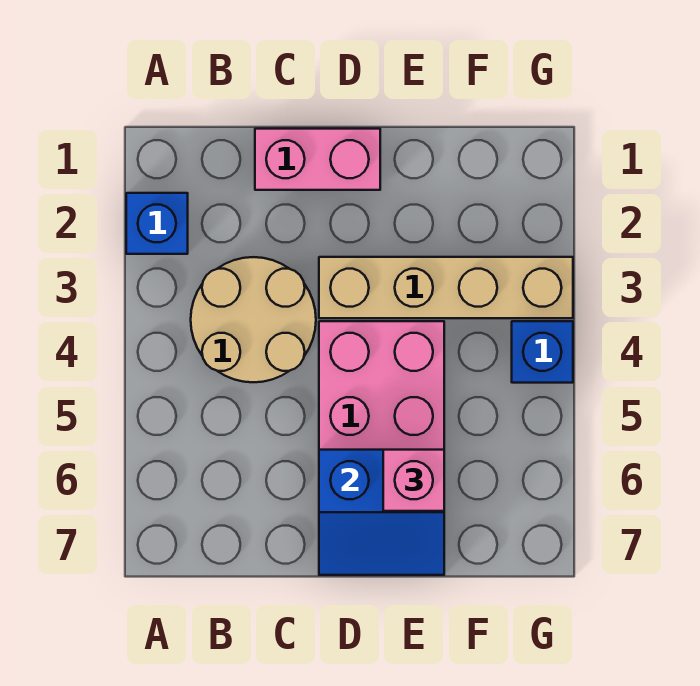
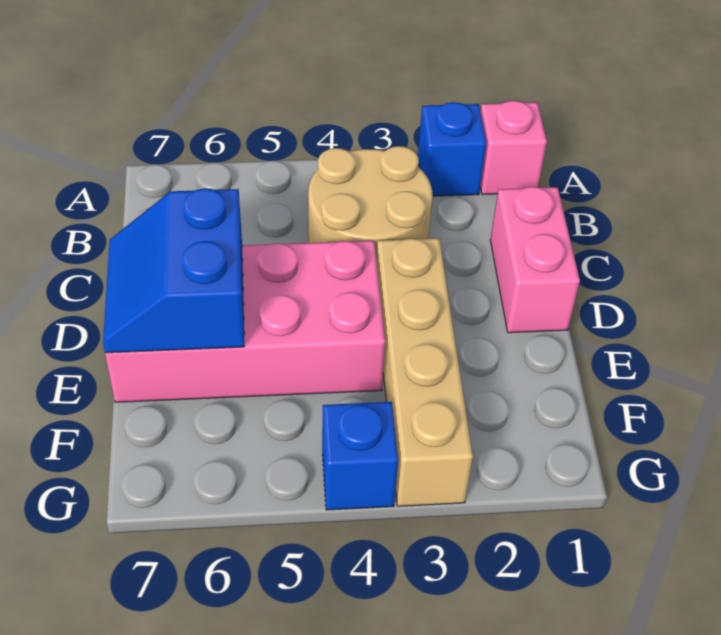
pink brick E6 level 3 -> pink brick A1 level 1

